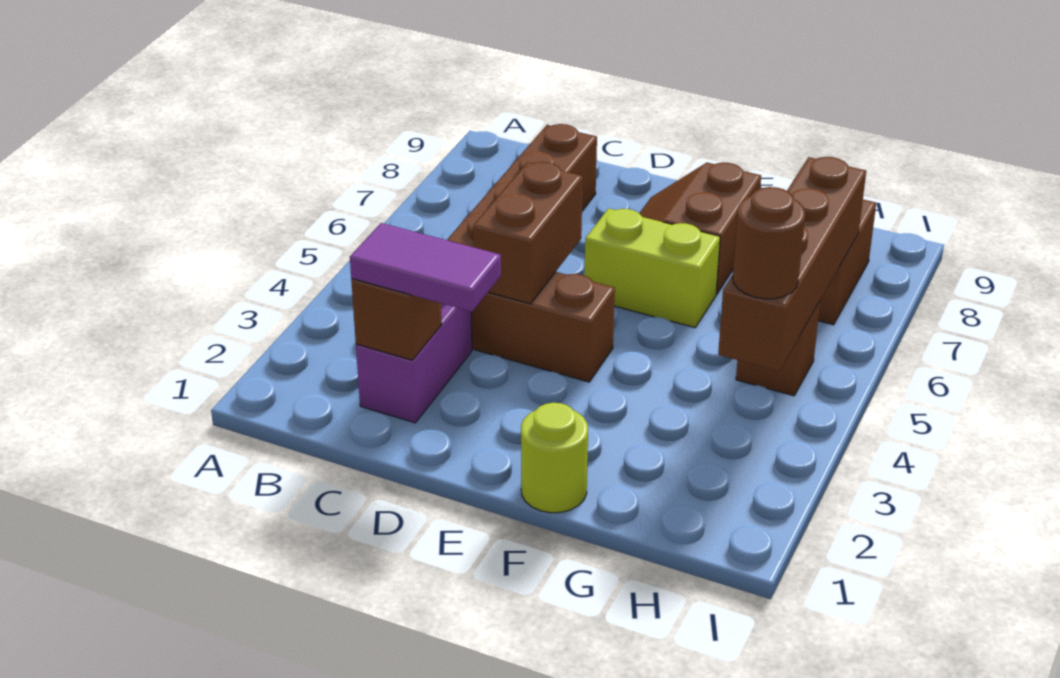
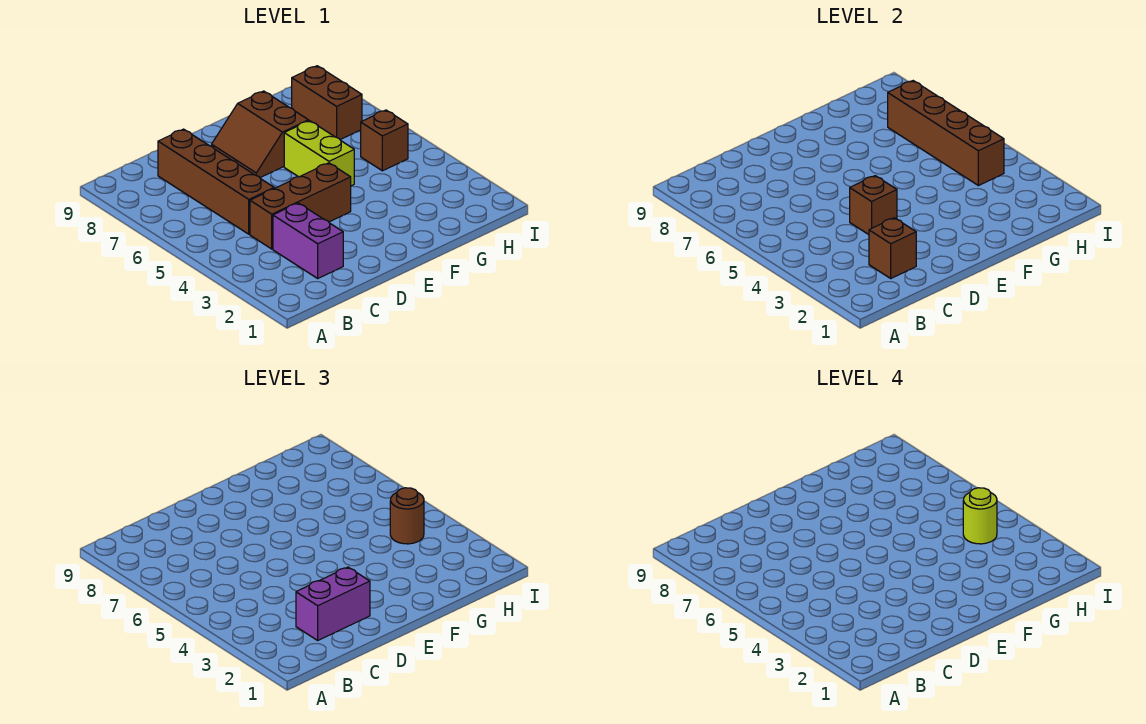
purple tile C2:D2 level 3 -> purple brick C2:D2 level 3
brown brick D4:D5 level 2 -> brown brick D4 level 2
lime brick E6:F6 level 1 -> lime brick F5:F6 level 1
lime round brick F1 level 1 -> lime round brick H4 level 4

